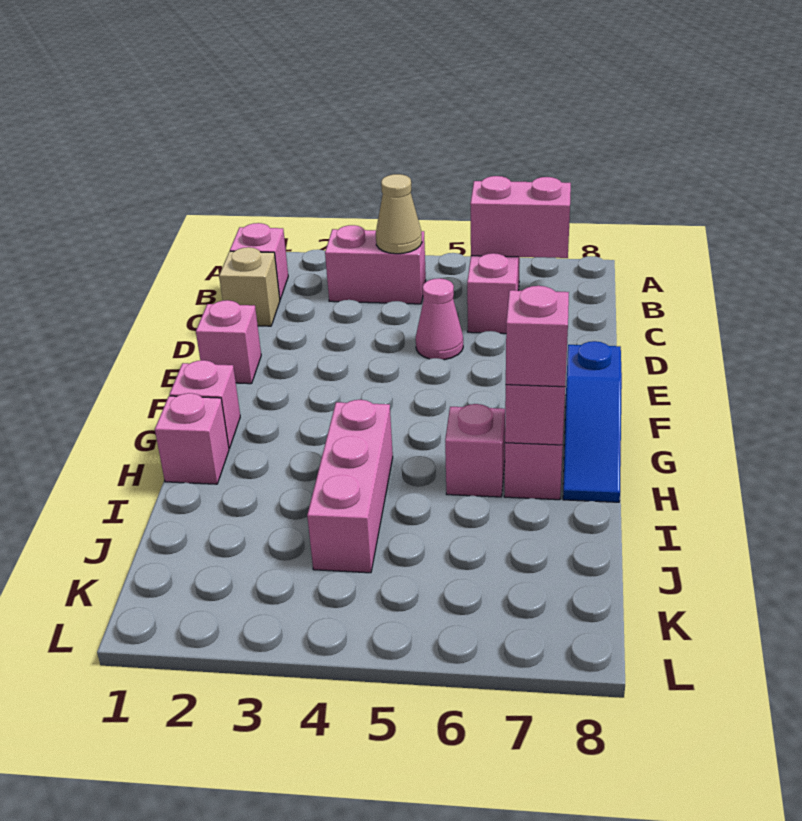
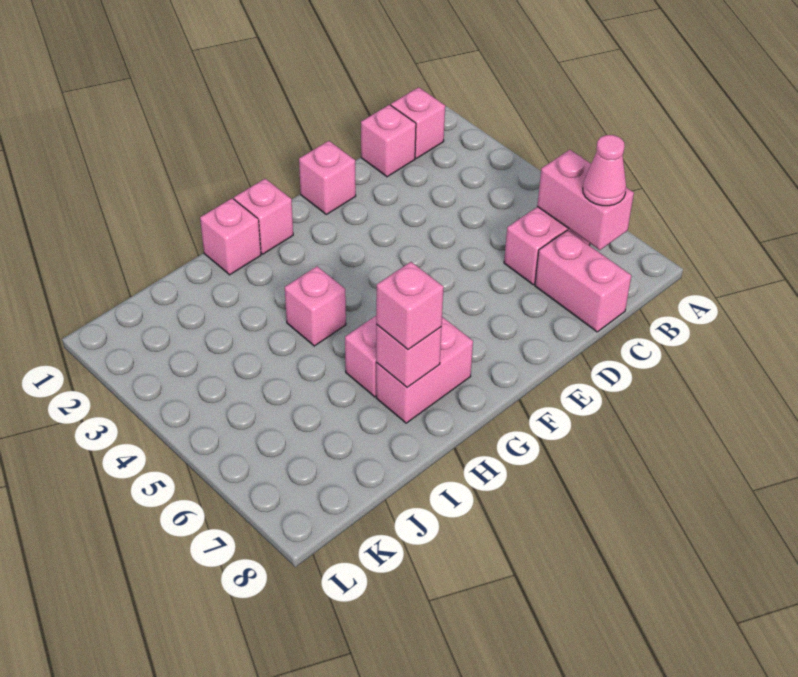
pink brick B3:B4 level 1 -> pink brick C7:C8 level 1
tan cone B4 level 2 -> none
tan brick C1 level 1 -> pink brick C1 level 1
pink cone D5 level 1 -> pink cone B7 level 3
blue slope F8:H8 level 1 top F -> none
pink brick H4:J4 level 1 -> pink brick H4 level 1

